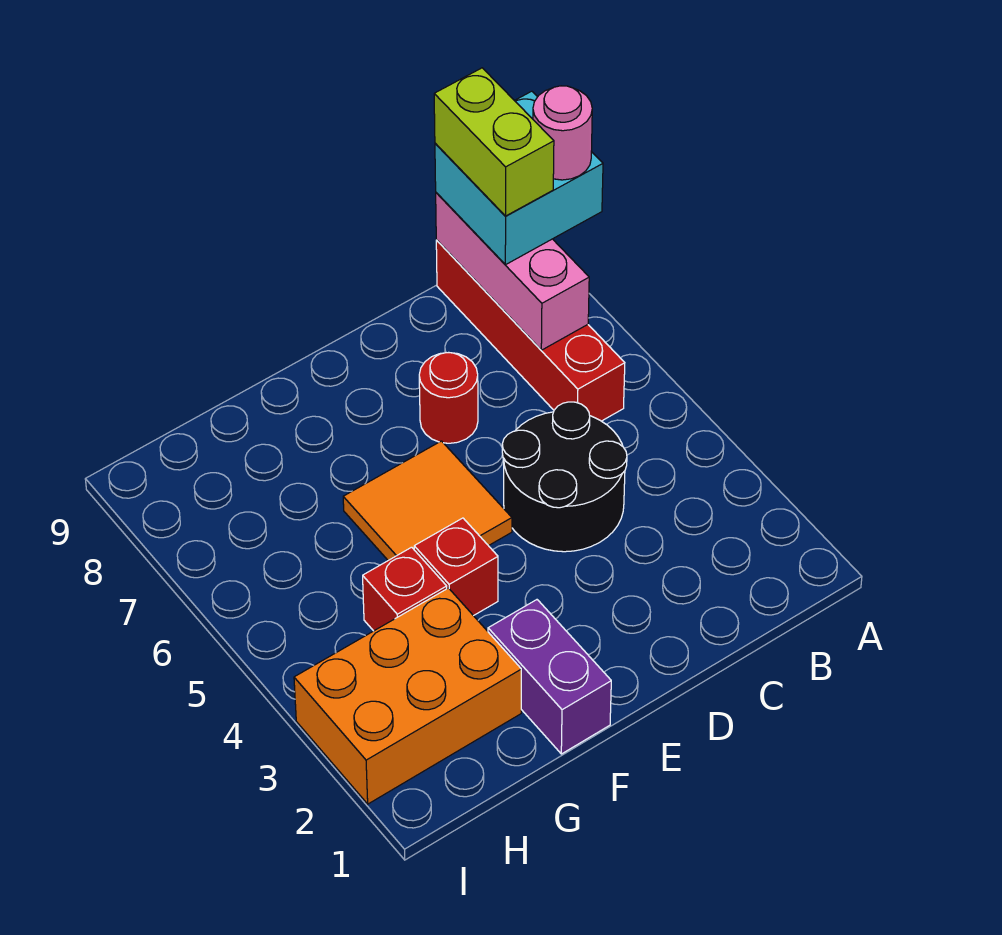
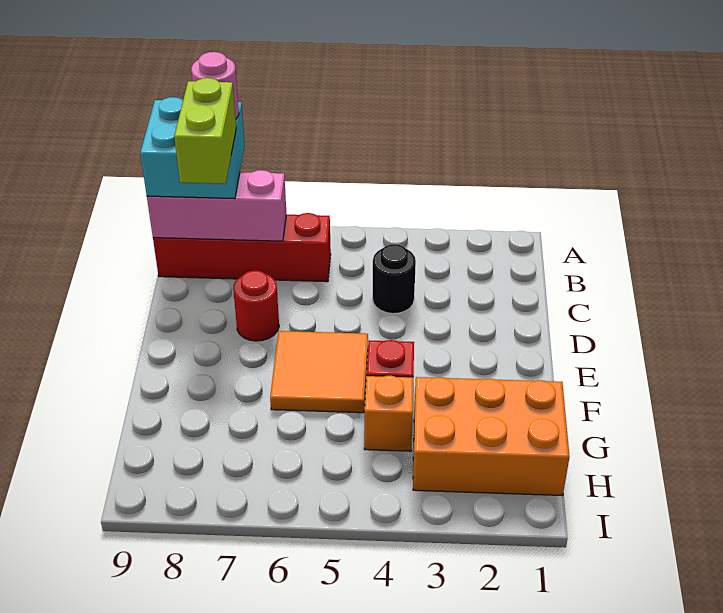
lime brick B8:B9 level 4 -> lime brick B8:C8 level 4
black round brick C4:D5 level 1 -> black round brick C4 level 1
purple brick F1:F2 level 1 -> none
orange brick G2:I3 level 1 -> orange brick G1:H3 level 1
red brick G4 level 1 -> orange brick G4 level 1

